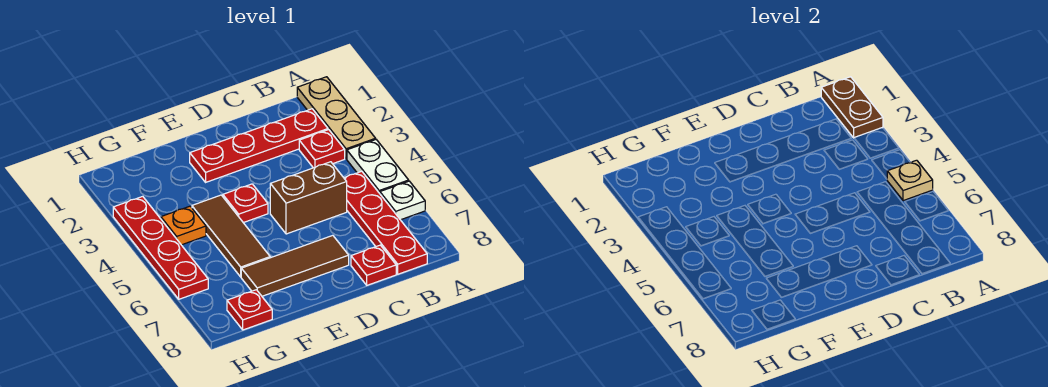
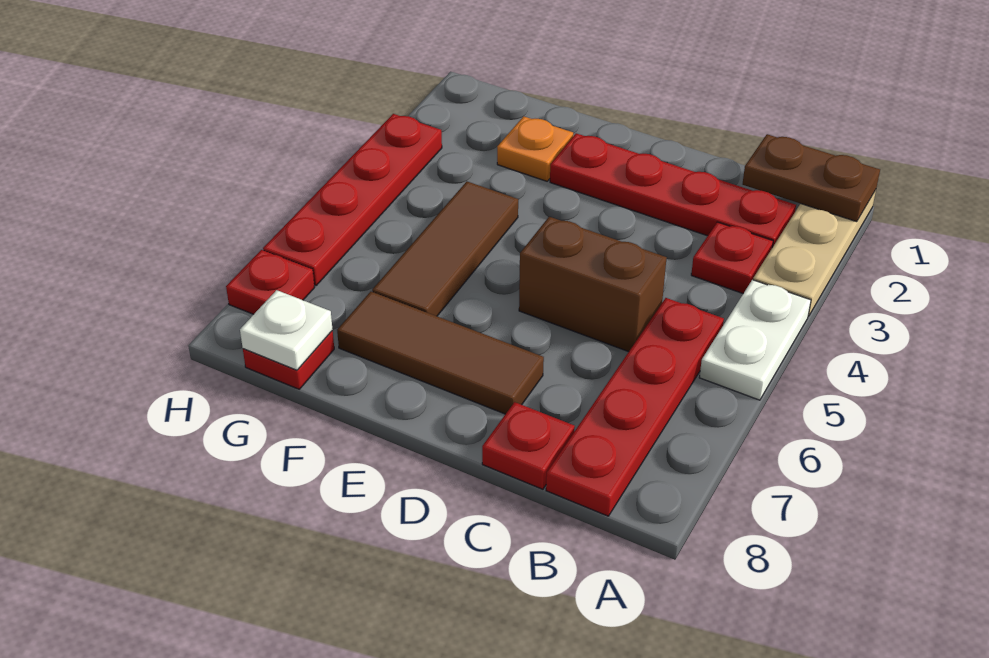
brown plate A1:A2 level 2 -> brown plate A1:B1 level 2
tan plate A5 level 2 -> none
white plate A6 level 1 -> white plate G8 level 2
red plate E4 level 1 -> red plate H7 level 1
orange plate G4 level 1 -> orange plate F2 level 1

